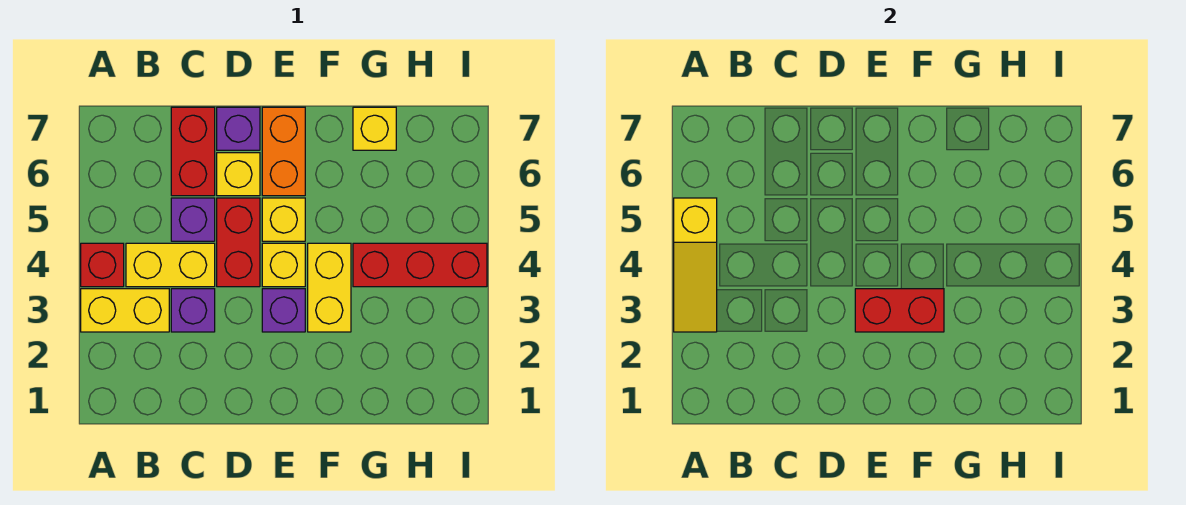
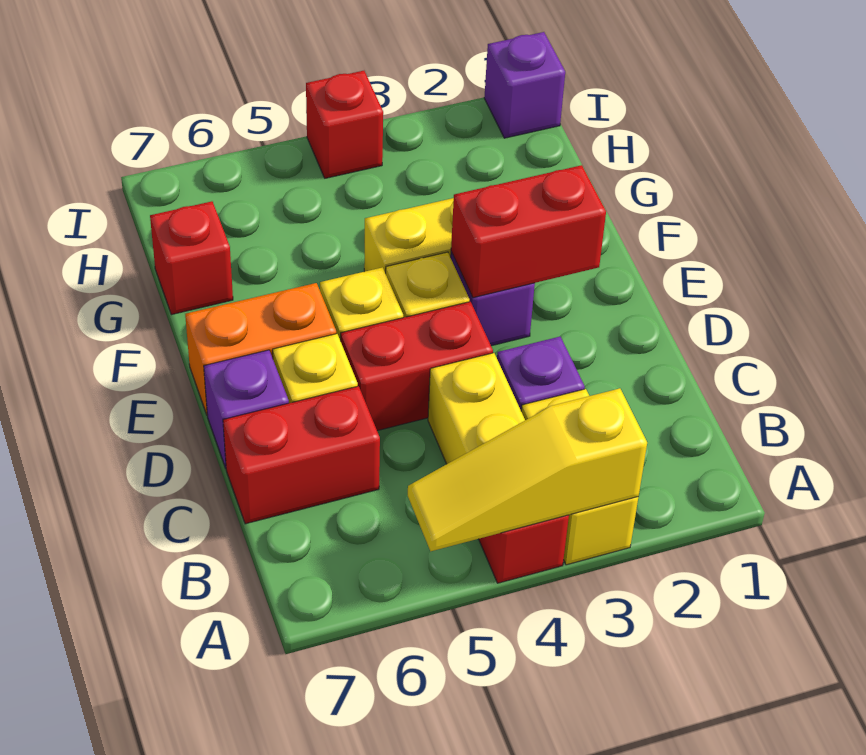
yellow slope A3:A5 level 2 top 5 -> yellow slope A3:A5 level 2 top 3
purple brick C5 level 1 -> purple brick I1 level 1
red brick E3:F3 level 2 -> red brick E2:E3 level 2
red brick G4:I4 level 1 -> red brick I4 level 1
yellow brick G7 level 1 -> red brick G7 level 1

